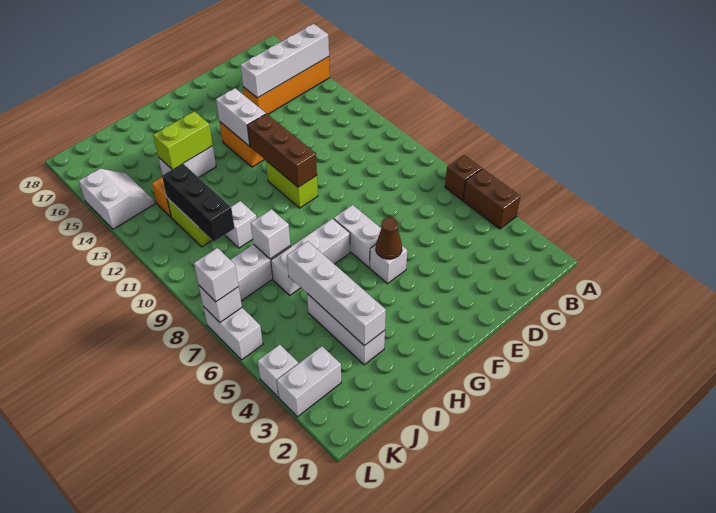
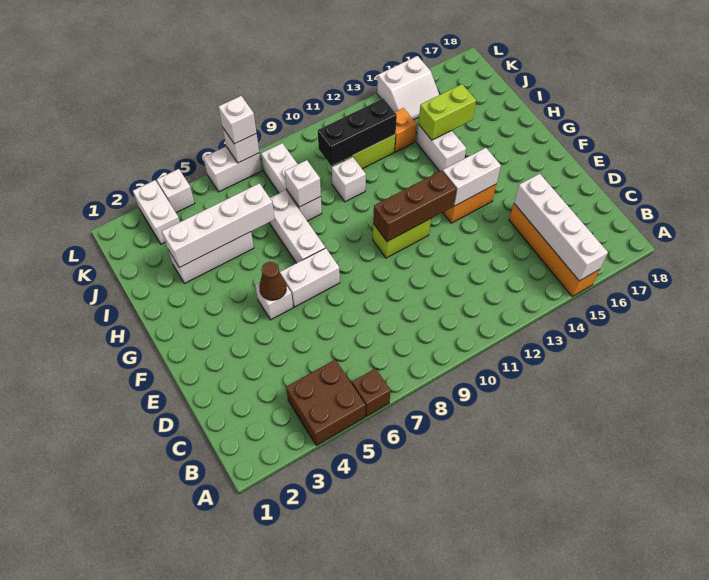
brown brick A4:A5 level 1 -> brown brick A4:B5 level 1
lime brick H14:I14 level 2 -> lime brick I14:I15 level 2

